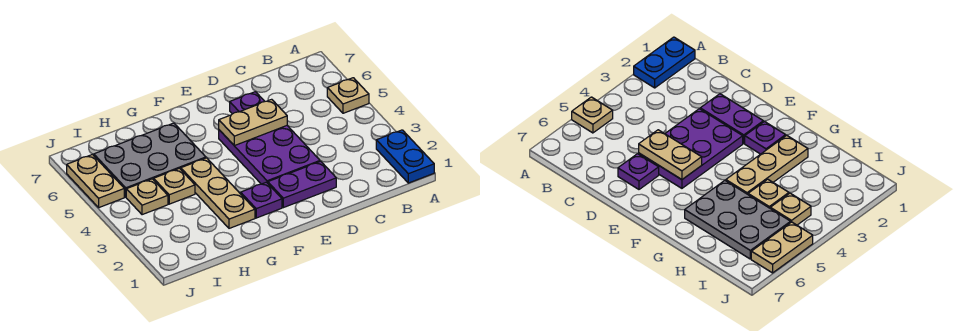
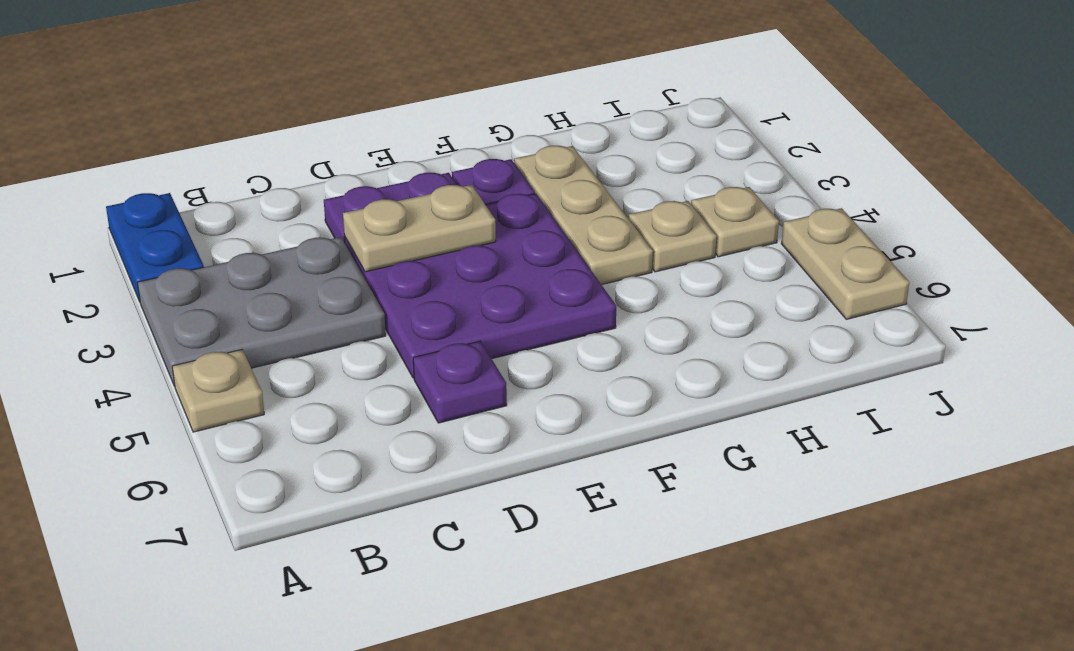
purple plate D3:E5 level 1 -> purple plate D3:F5 level 1
tan plate D5:E5 level 2 -> tan plate D3:E3 level 2
grey plate G5:I6 level 1 -> grey plate A3:C4 level 1

